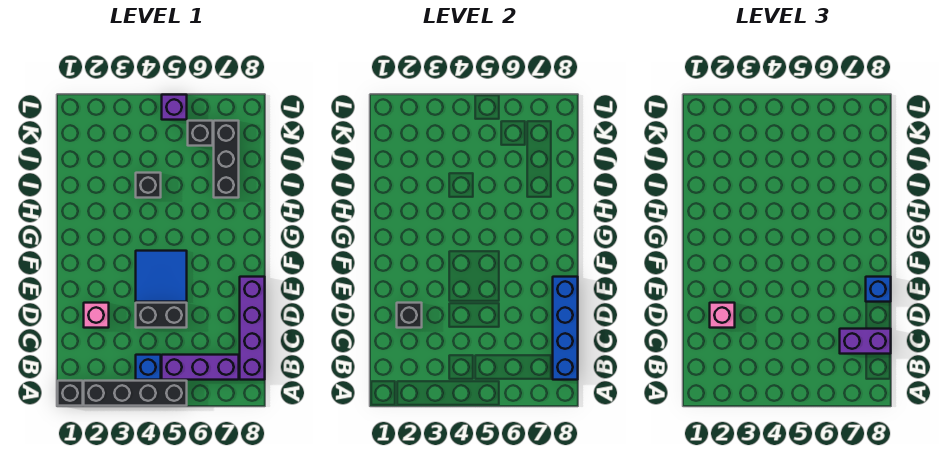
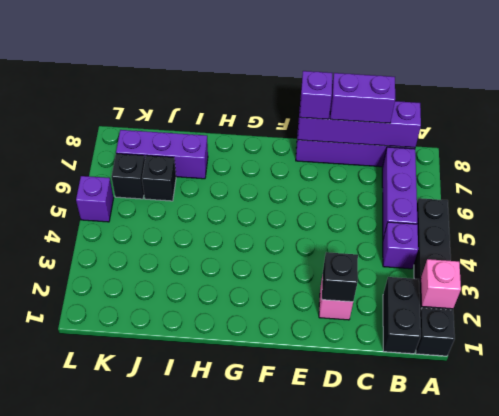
blue brick B4 level 1 -> purple brick B4 level 1
blue brick B8:E8 level 2 -> purple brick B8:E8 level 2
purple brick C7:C8 level 3 -> purple brick C8:D8 level 3
pink brick D2 level 3 -> pink brick A2 level 2
black brick D4:D5 level 1 -> black brick B1:B2 level 1
blue tile E4:F5 level 1 -> none
blue brick E8 level 3 -> purple brick E8 level 3
black brick I4 level 1 -> black brick J6 level 1
black brick I7:K7 level 1 -> purple brick I7:K7 level 1

